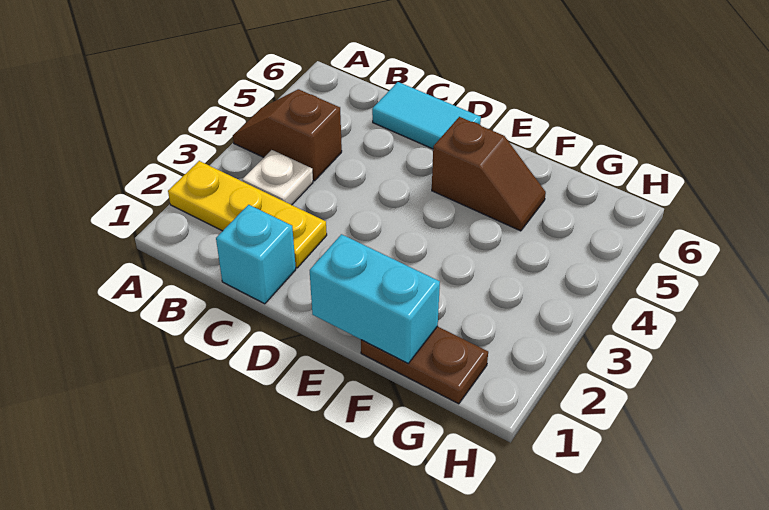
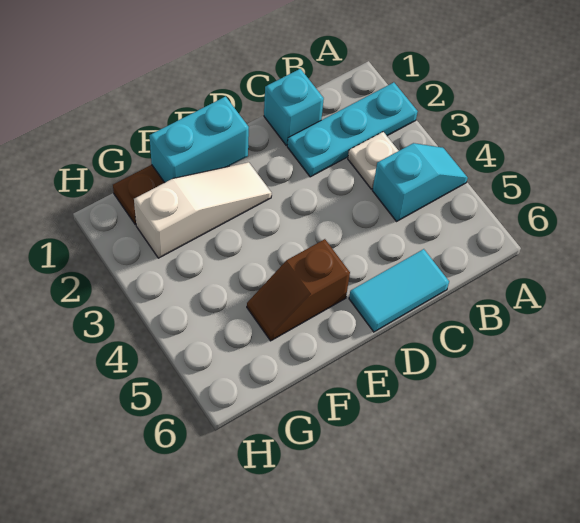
yellow plate A2:C2 level 1 -> cyan plate A2:C2 level 1
brown slope A4:B4 level 1 top B -> cyan slope A4:B4 level 1 top B
none -> white slope E2:G2 level 1 top G

